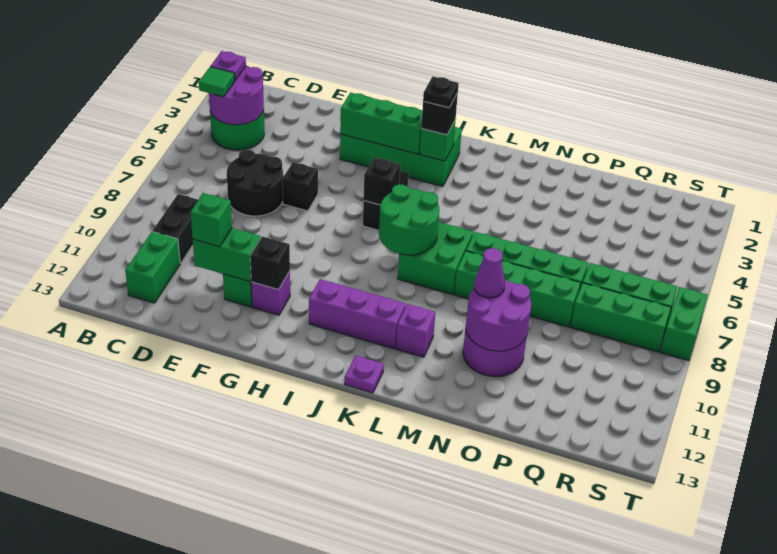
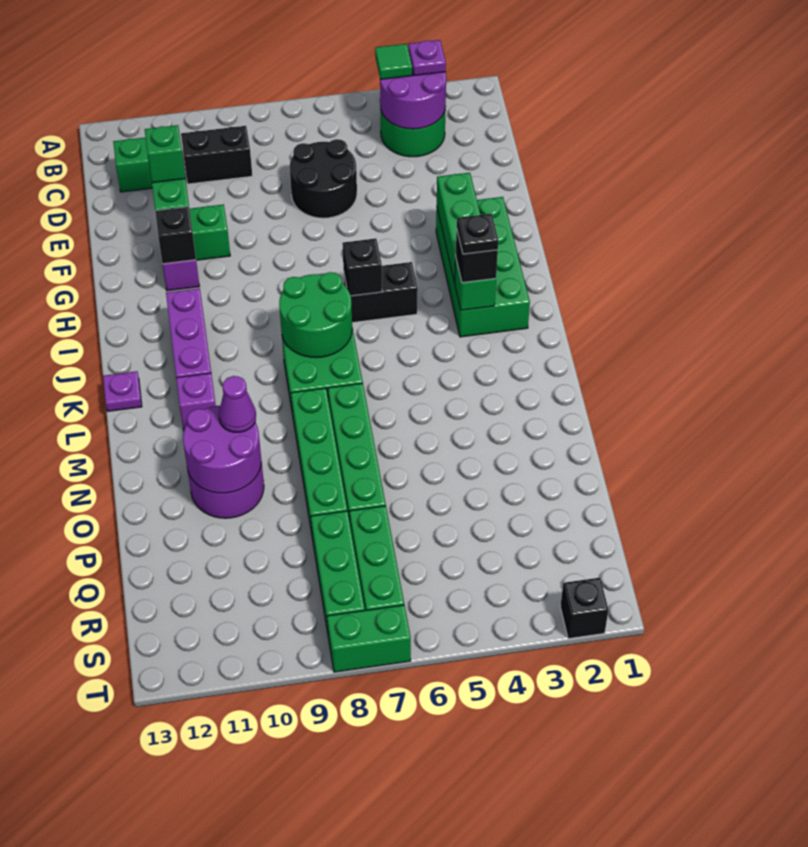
black brick F6 level 1 -> black brick T2 level 1

